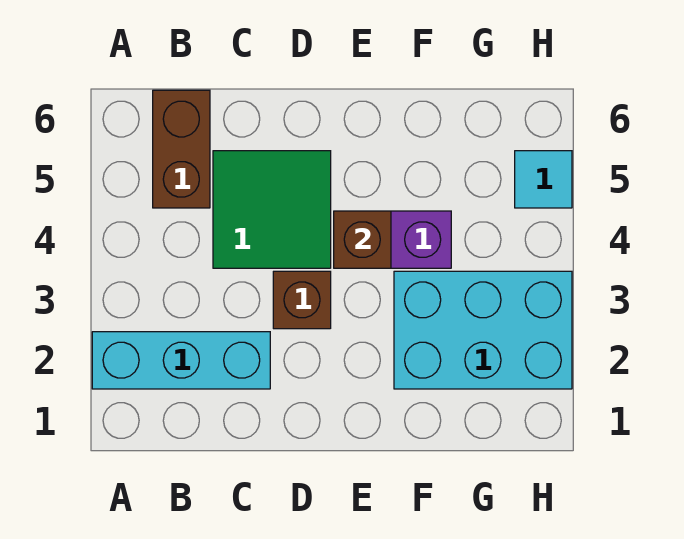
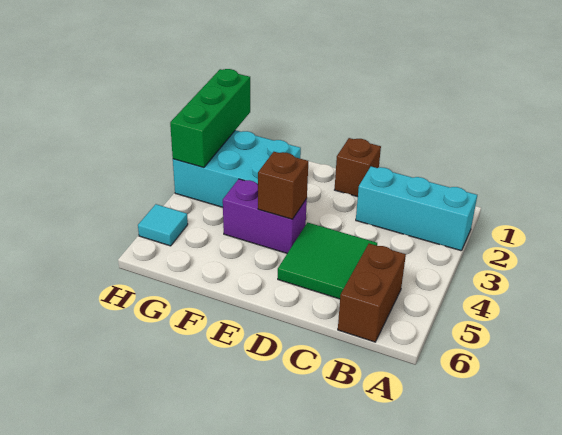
brown brick D3 level 1 -> brown brick D1 level 1
none -> green brick H1:H3 level 2

